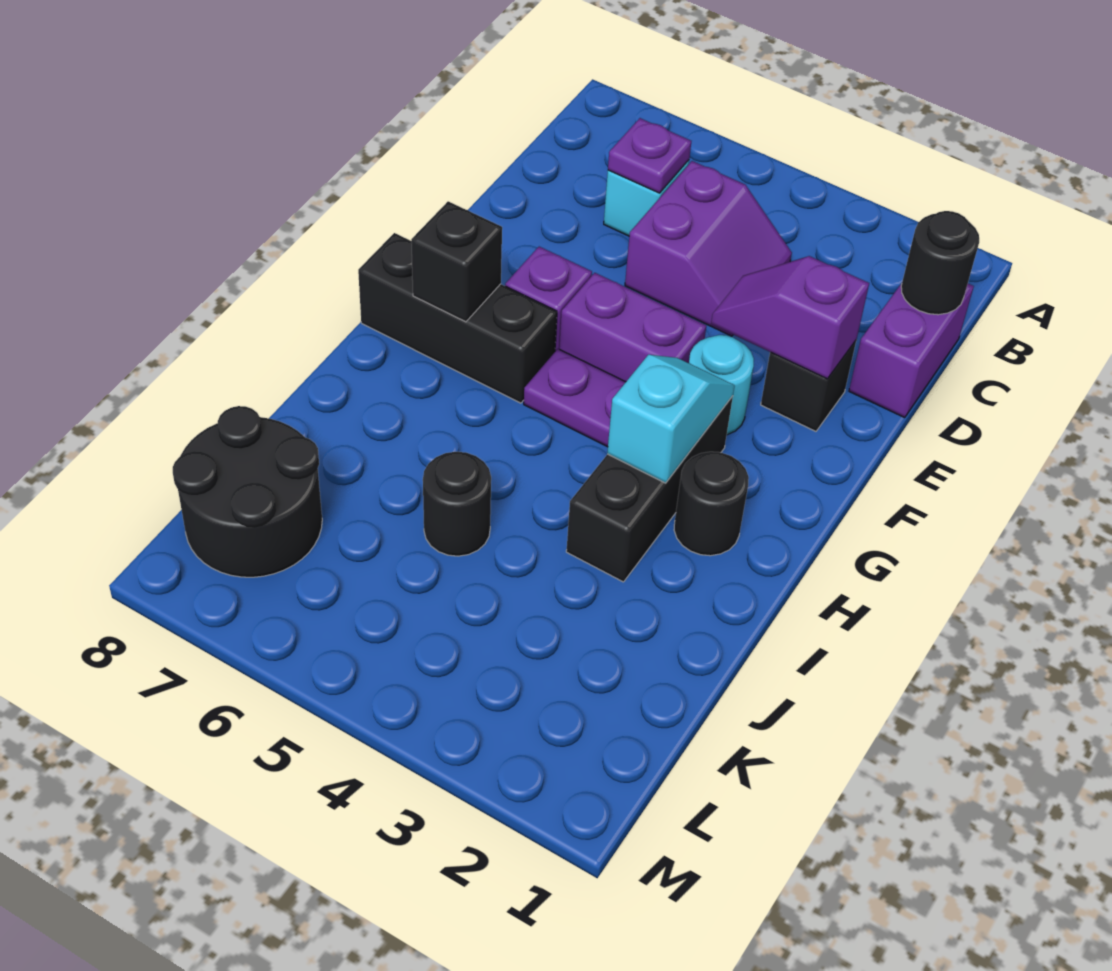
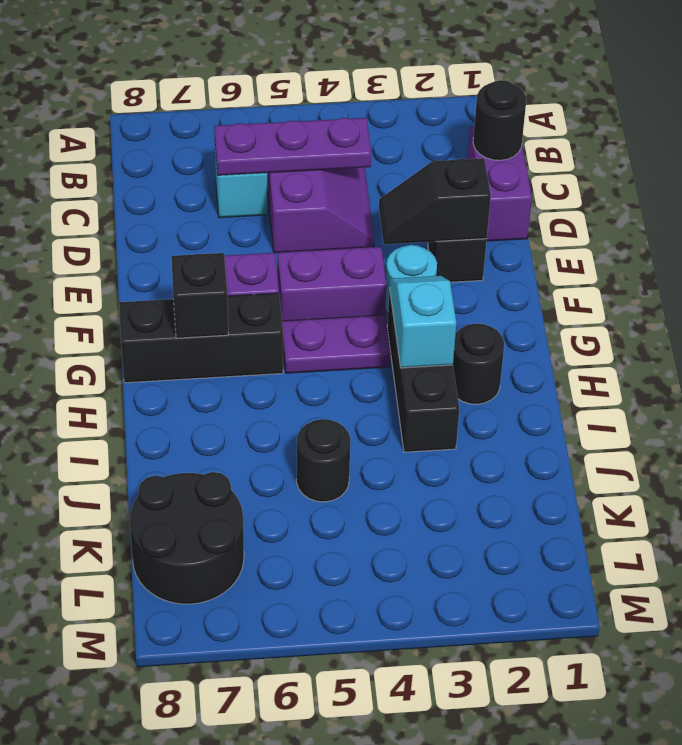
purple plate C6 level 2 -> purple plate C4:C6 level 2
purple slope E2:E3 level 2 top 2 -> black slope E2:E3 level 2 top 2

